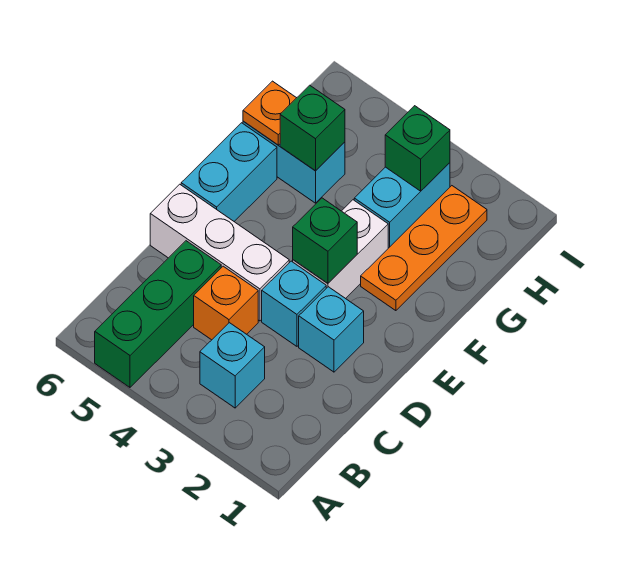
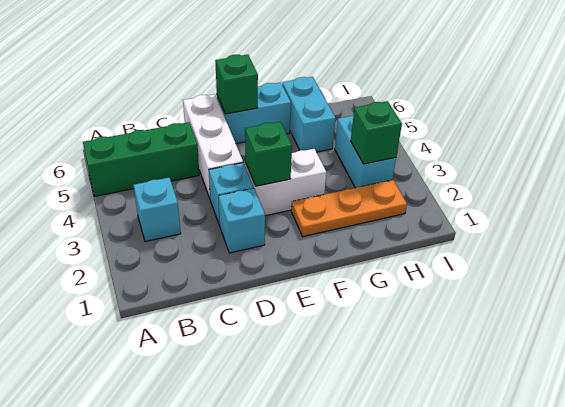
orange brick C4 level 1 -> none
cyan brick G3:H3 level 1 -> cyan brick H3:H4 level 1
green brick G5 level 2 -> green brick E6 level 2
orange plate G6 level 2 -> none

